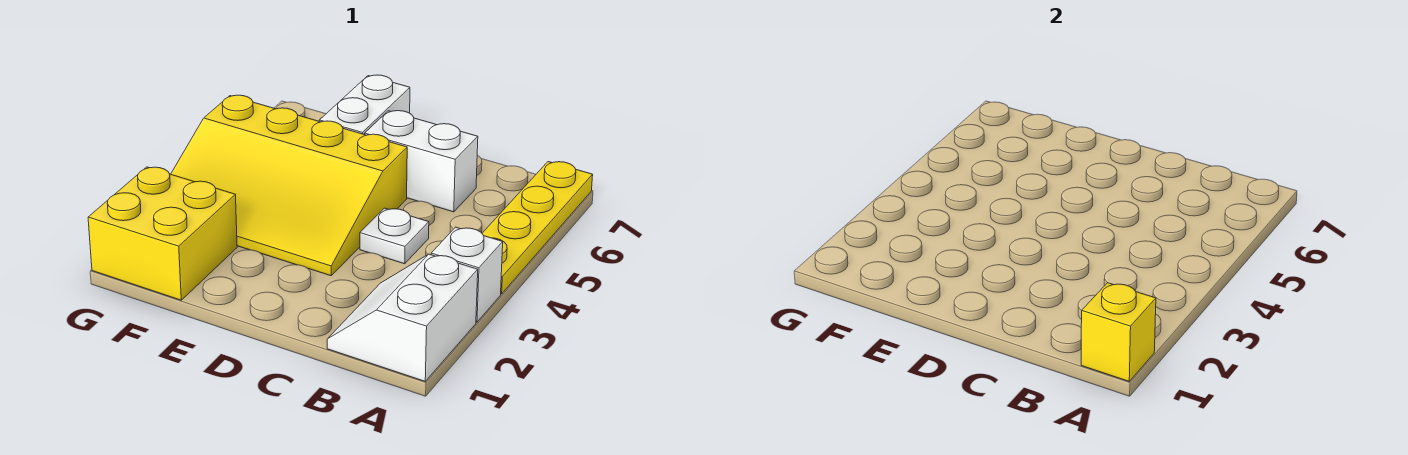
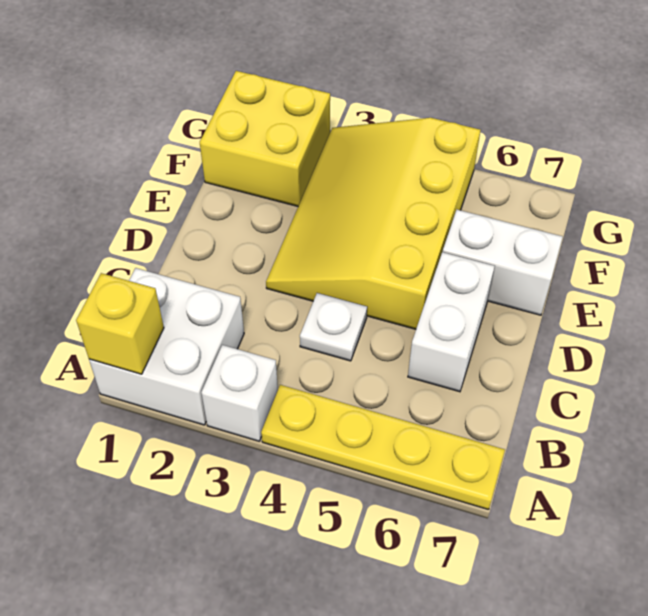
white slope A1:B2 level 1 top A -> white brick A1:B2 level 1

